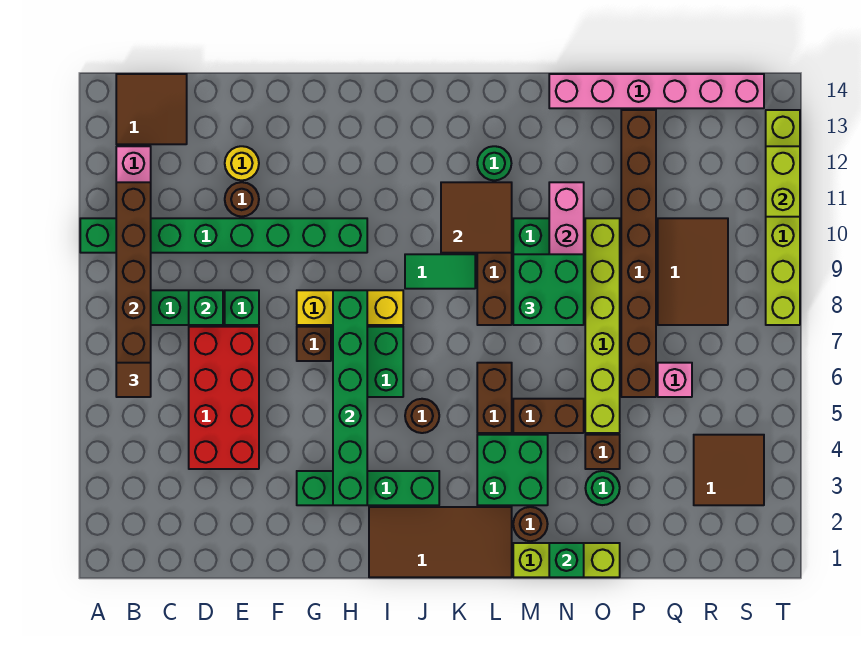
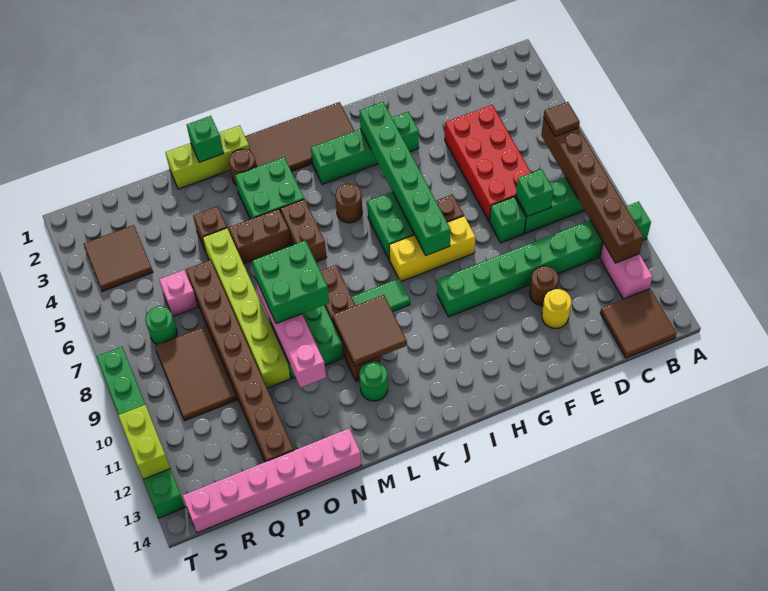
green round brick O3 level 1 -> green round brick R7 level 1
lime brick T8:T13 level 1 -> green brick T8:T13 level 1

